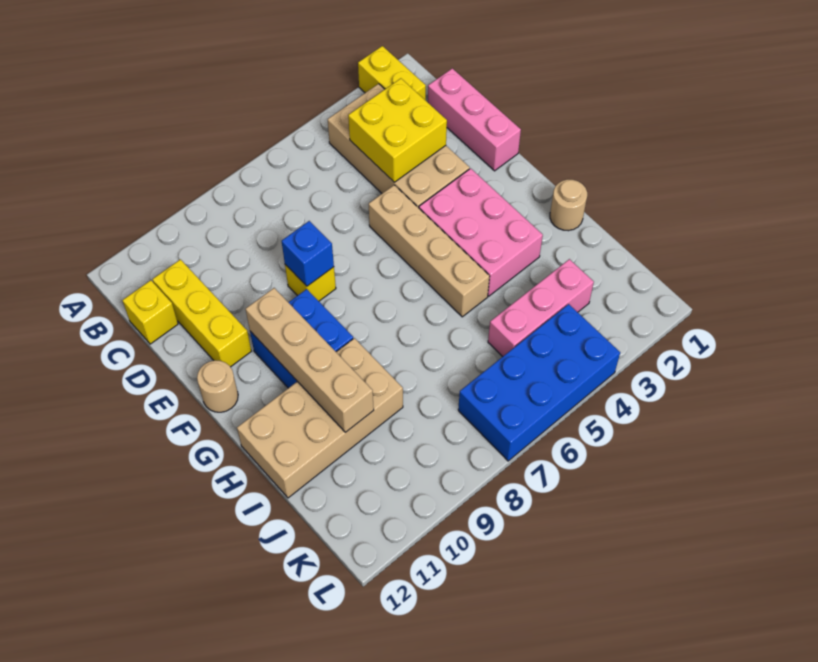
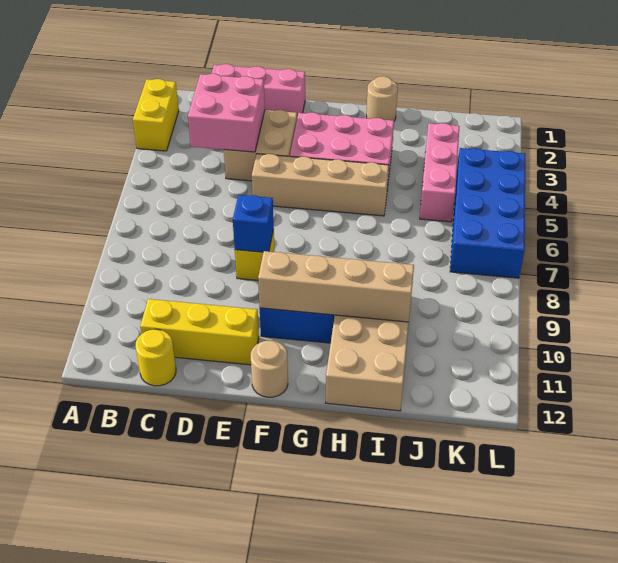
yellow brick A2:B2 level 1 -> yellow brick A2:A3 level 1
tan brick B3:E4 level 1 -> tan brick D3:E4 level 1
yellow brick C3:D4 level 2 -> pink brick C3:D4 level 2
yellow brick C12 level 1 -> yellow round brick C12 level 1

